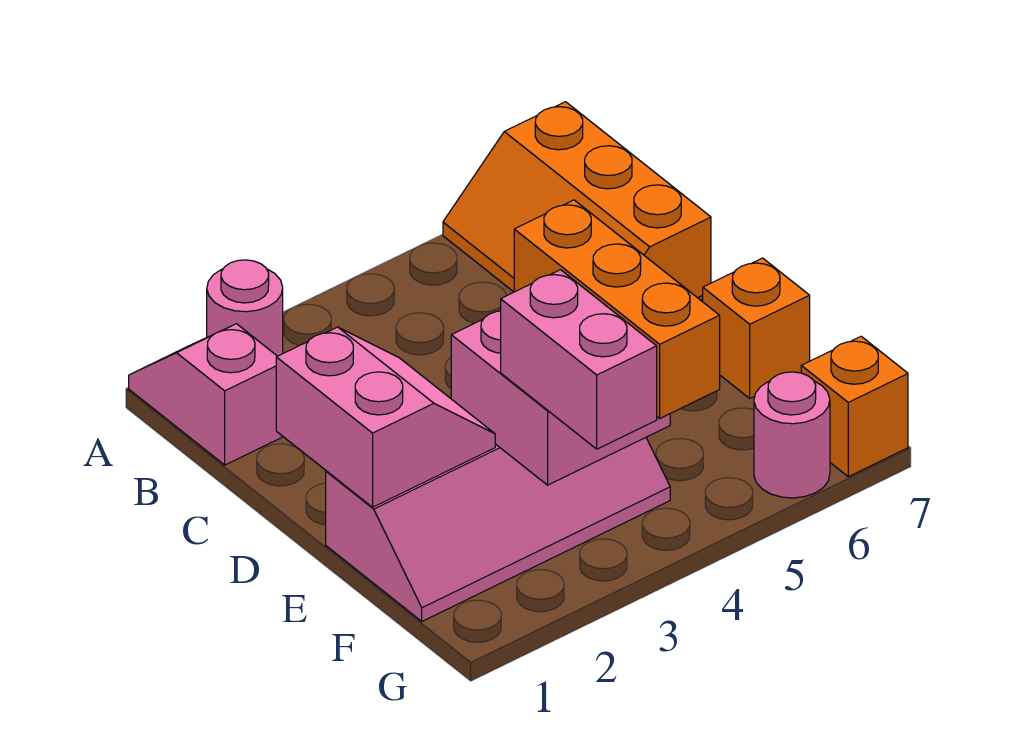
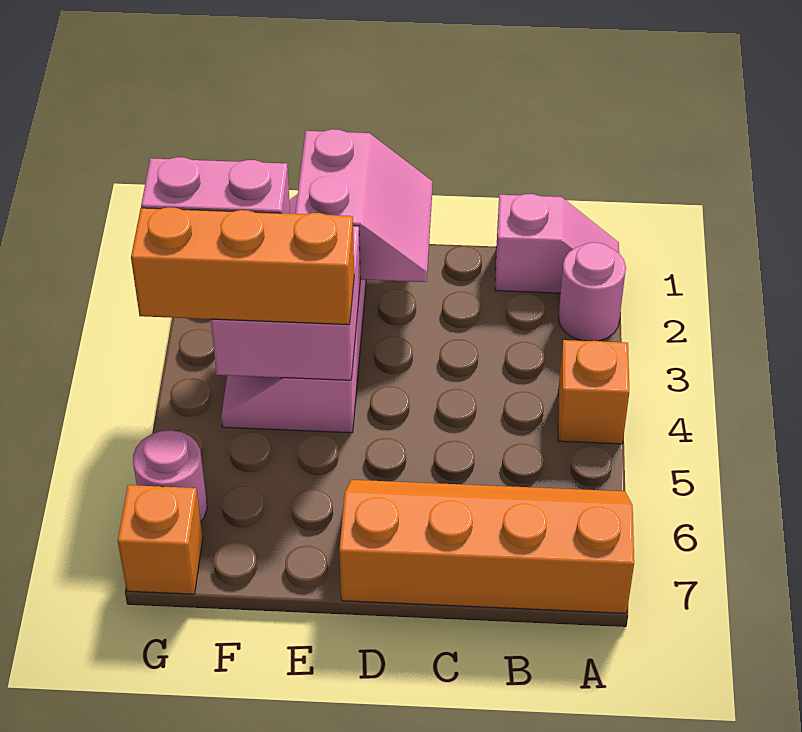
orange slope A6:C7 level 1 top 7 -> orange slope A6:D7 level 1 top 7
pink slope D1:E2 level 2 top 1 -> pink slope D1:E2 level 2 top E
orange brick E7 level 1 -> orange brick A4 level 1

